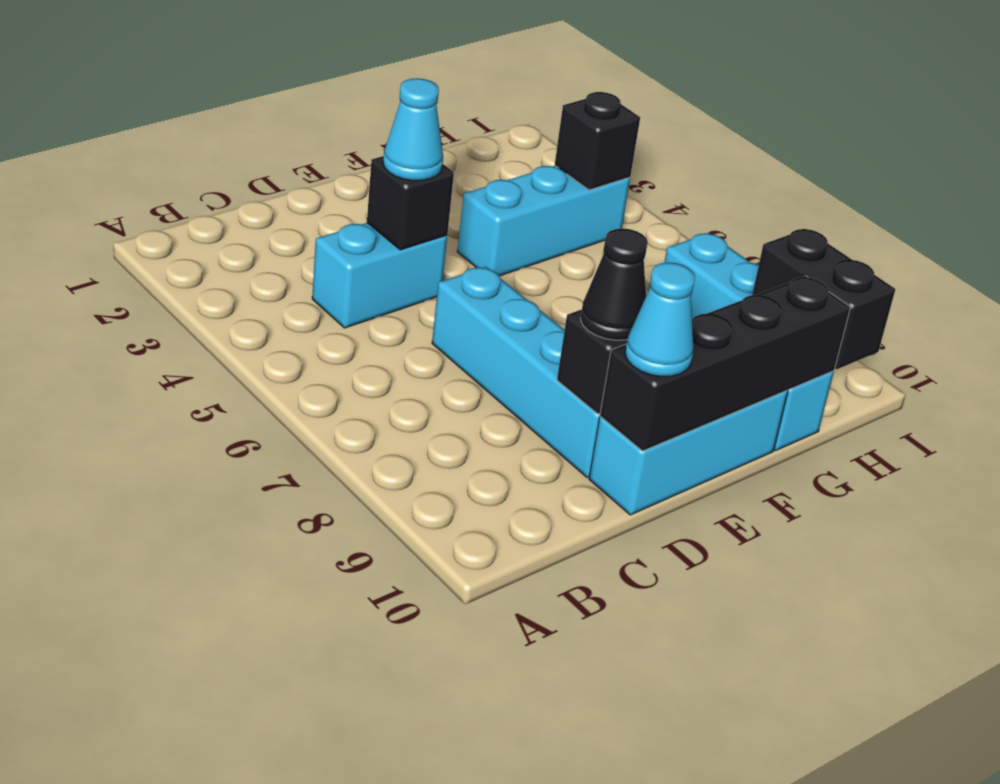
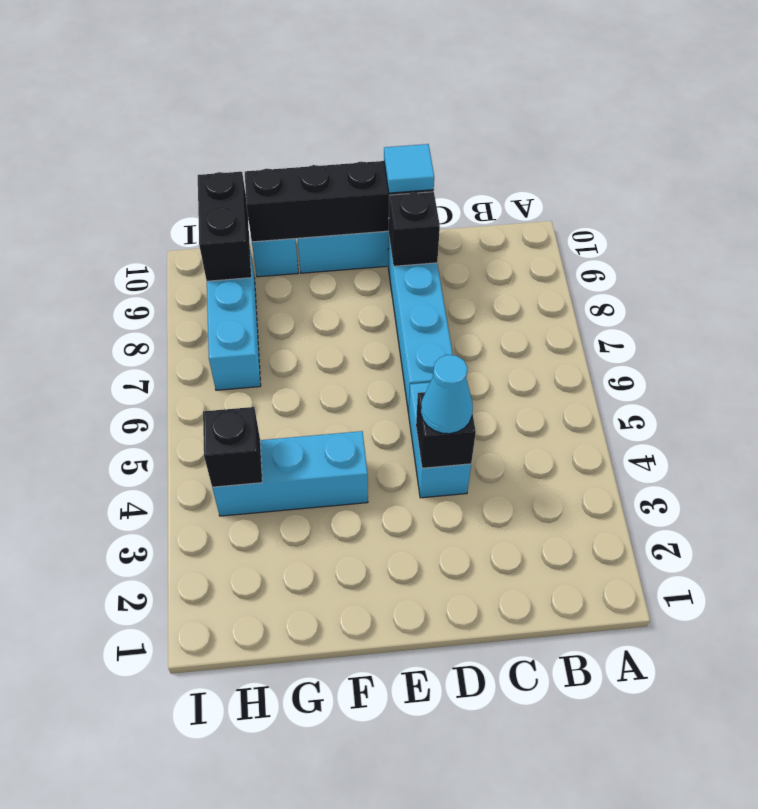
cyan brick C4:D4 level 1 -> cyan brick D4:D5 level 1
black cone D9 level 3 -> none
cyan cone D10 level 3 -> cyan tile D10 level 3

